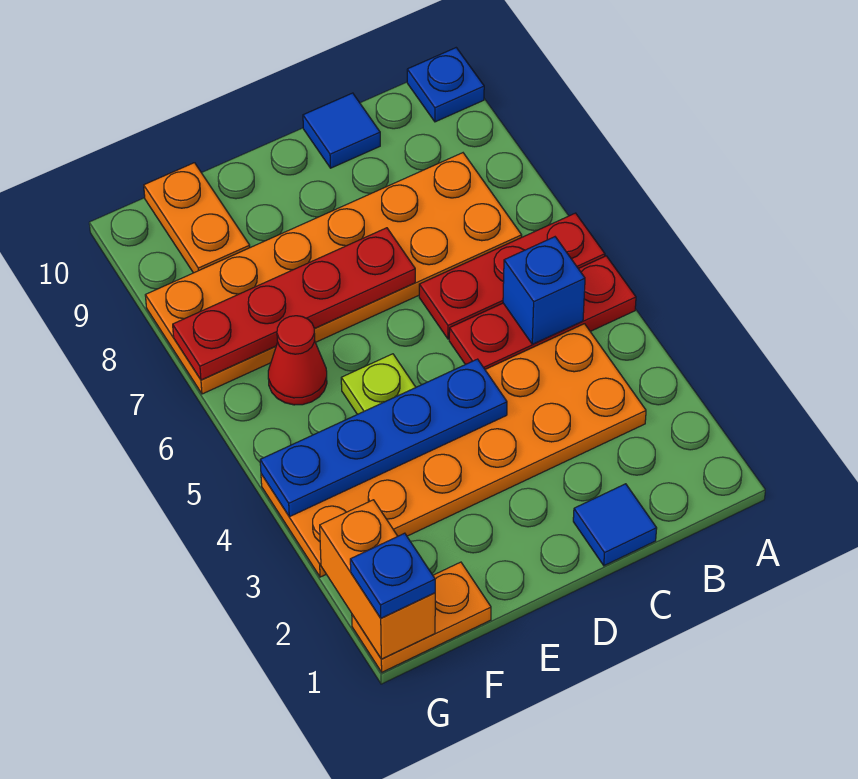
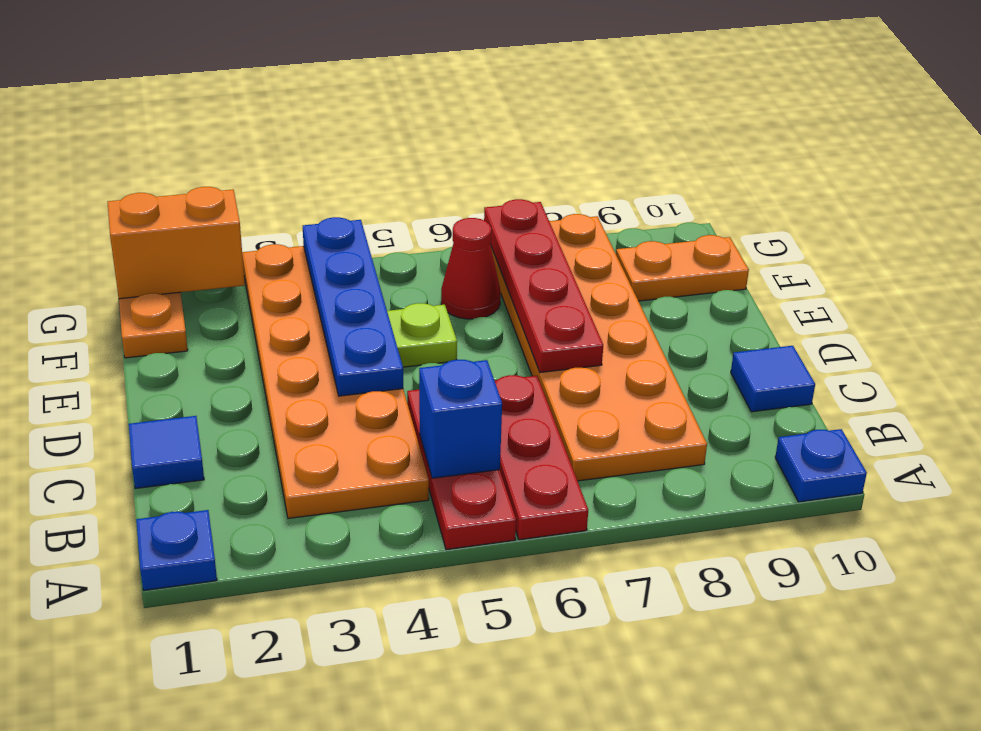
blue plate G1 level 3 -> blue plate A1 level 1

